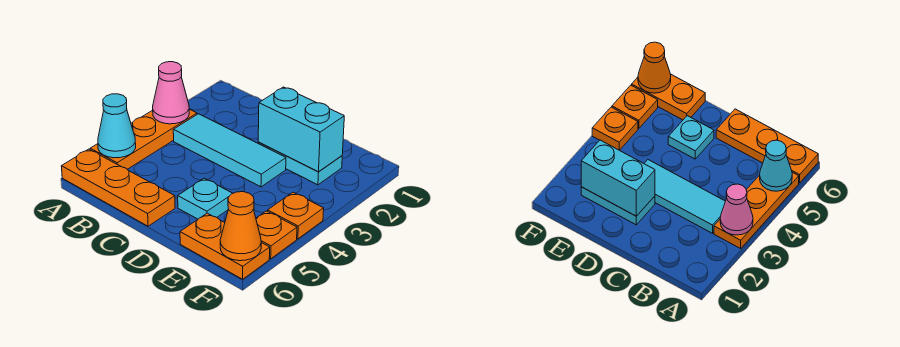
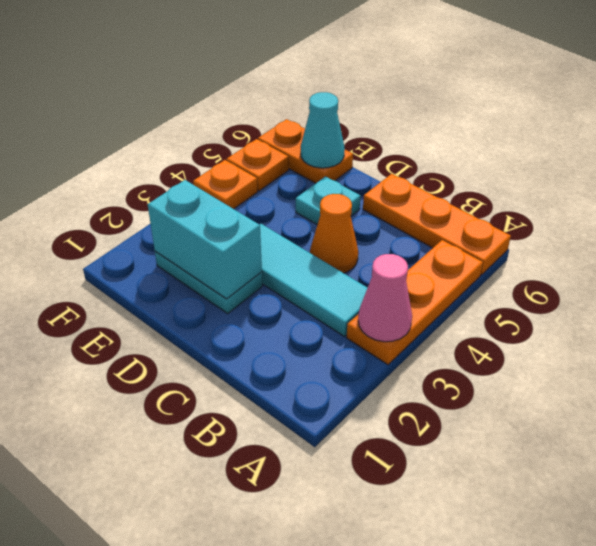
cyan cone A5 level 2 -> cyan cone E6 level 2
orange cone F6 level 2 -> orange cone C4 level 1

